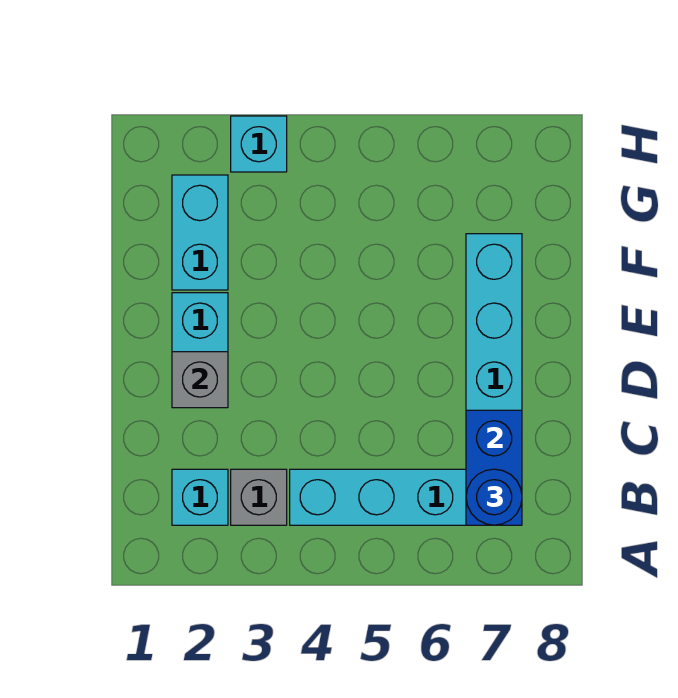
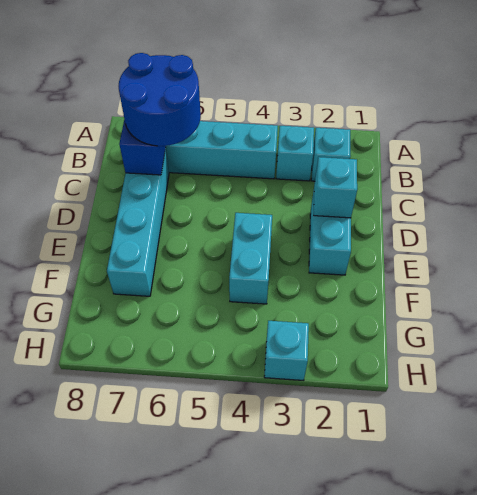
grey brick B3 level 1 -> cyan brick B3 level 1
blue round brick B7 level 3 -> blue round brick B6:C7 level 3
grey brick D2 level 2 -> cyan brick D2 level 2
cyan brick F2:G2 level 1 -> cyan brick E4:F4 level 1

